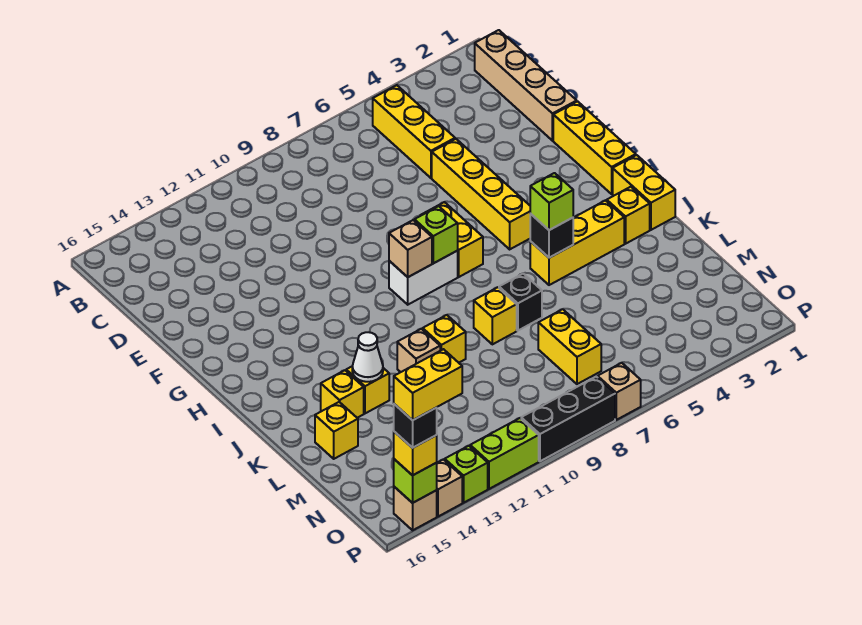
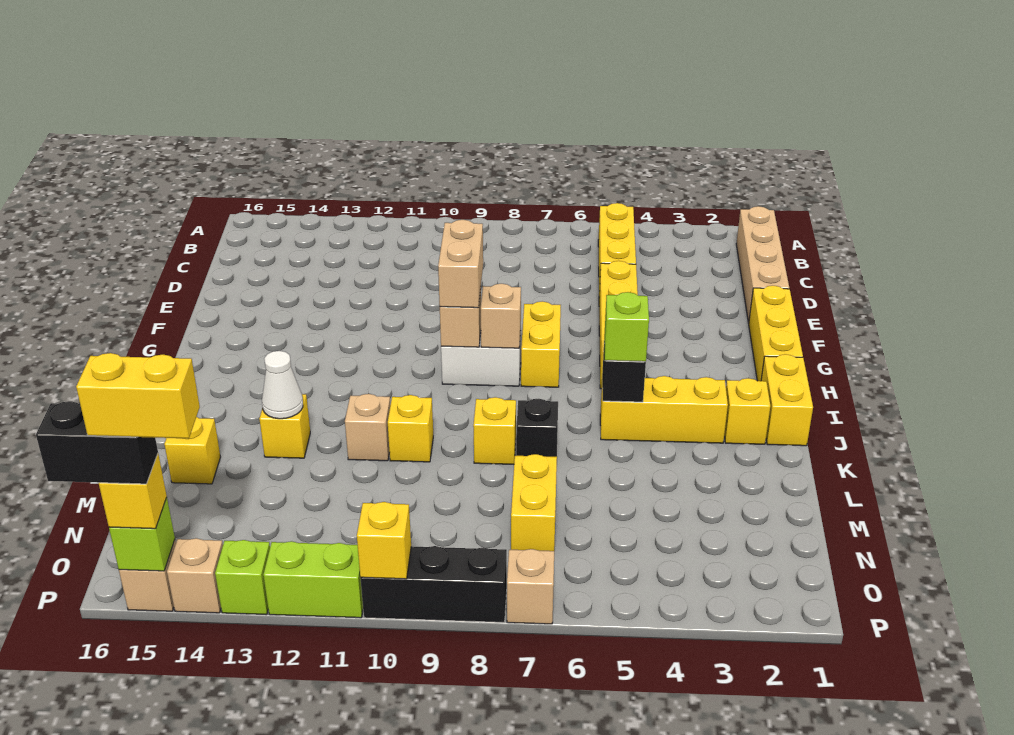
none -> tan brick G9:H9 level 3
lime brick H8 level 2 -> tan brick H8 level 2
yellow brick K14 level 1 -> yellow brick P10 level 2
black brick P15 level 4 -> black brick P15:P16 level 4

